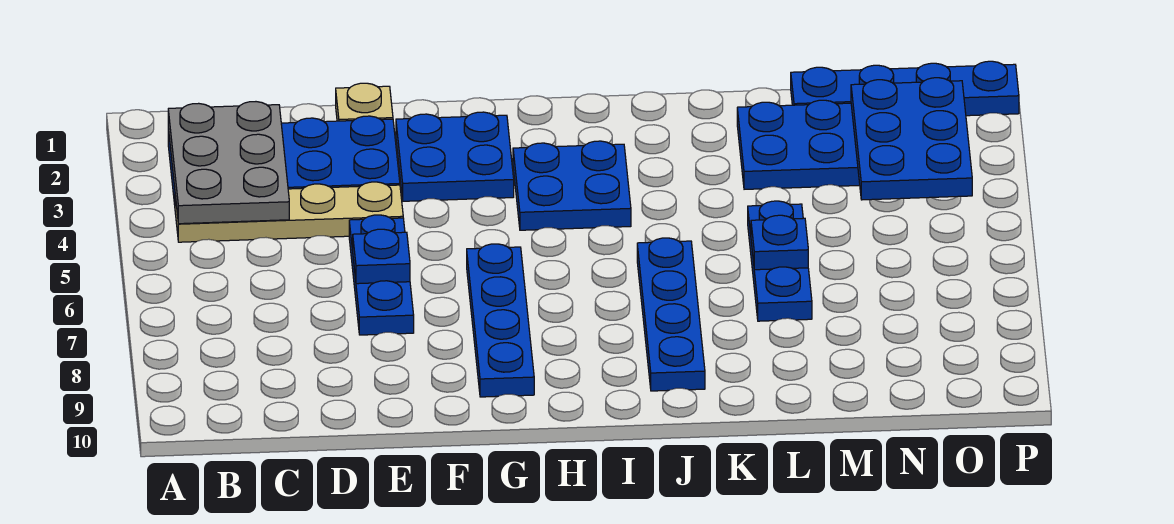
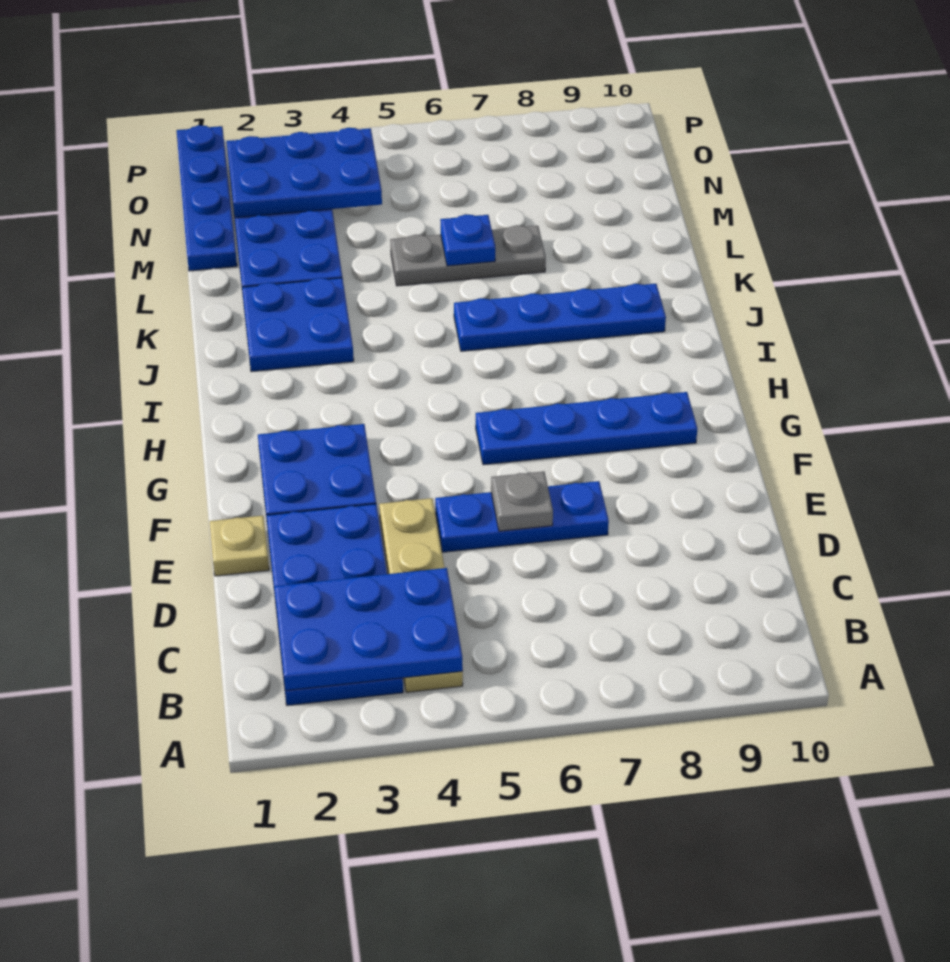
grey plate B2:C4 level 2 -> blue plate B2:C4 level 2
blue plate E6 level 2 -> grey plate E6 level 2
blue plate H3:I4 level 1 -> blue plate J2:K3 level 1
blue plate L5:L7 level 1 -> grey plate L5:L7 level 1

